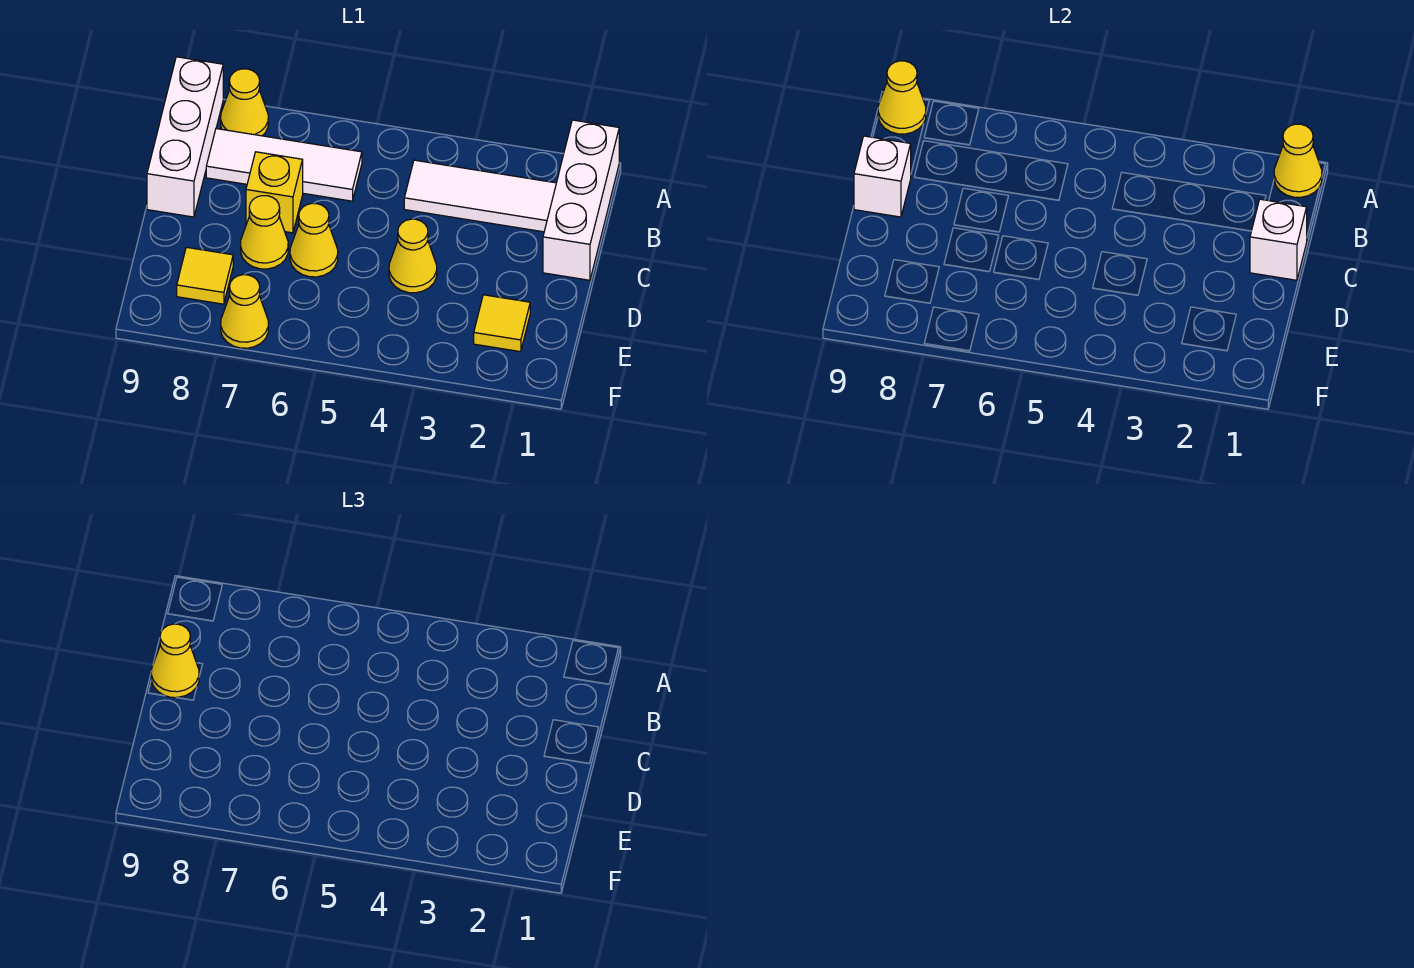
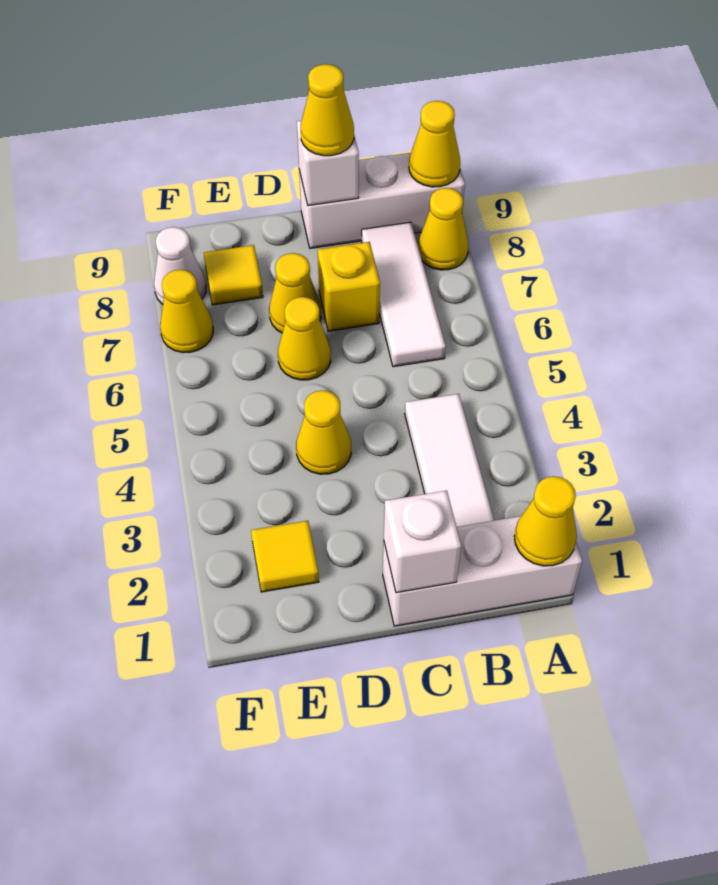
none -> white cone F8 level 1

